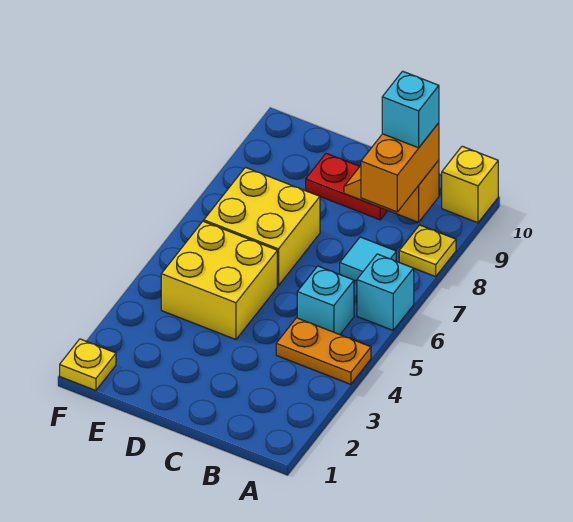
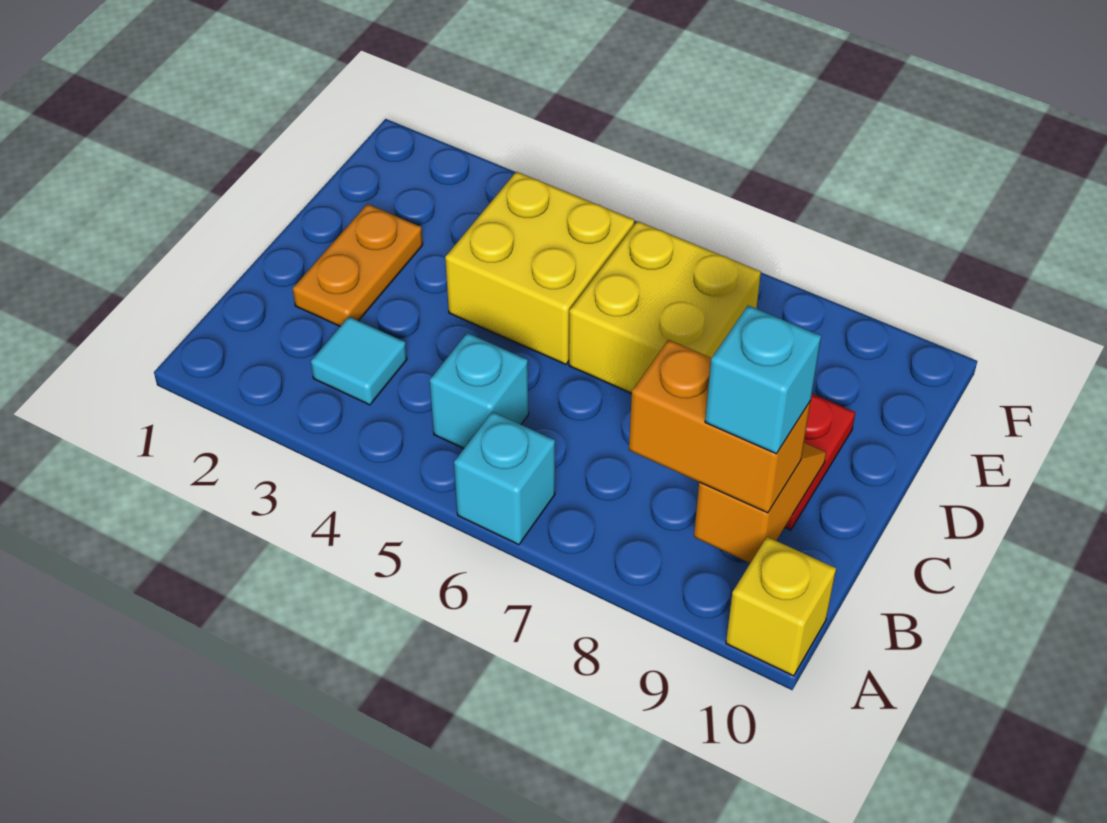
orange plate A4:B4 level 1 -> orange plate C2:D2 level 1
yellow plate A8 level 1 -> none
cyan tile B7 level 1 -> cyan tile B3 level 1
yellow plate F1 level 1 -> none

